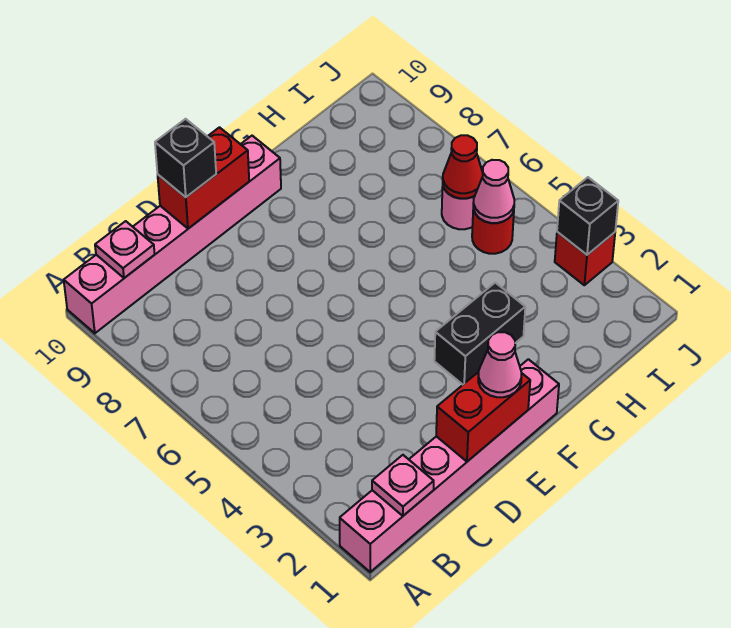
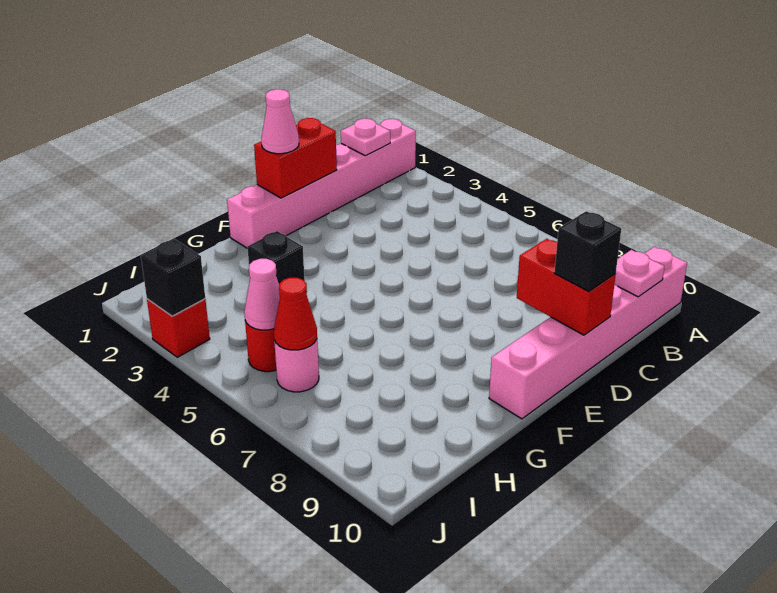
red brick D10:E10 level 2 -> red brick D9:D10 level 2
black brick F3:G3 level 1 -> black brick G3 level 1

